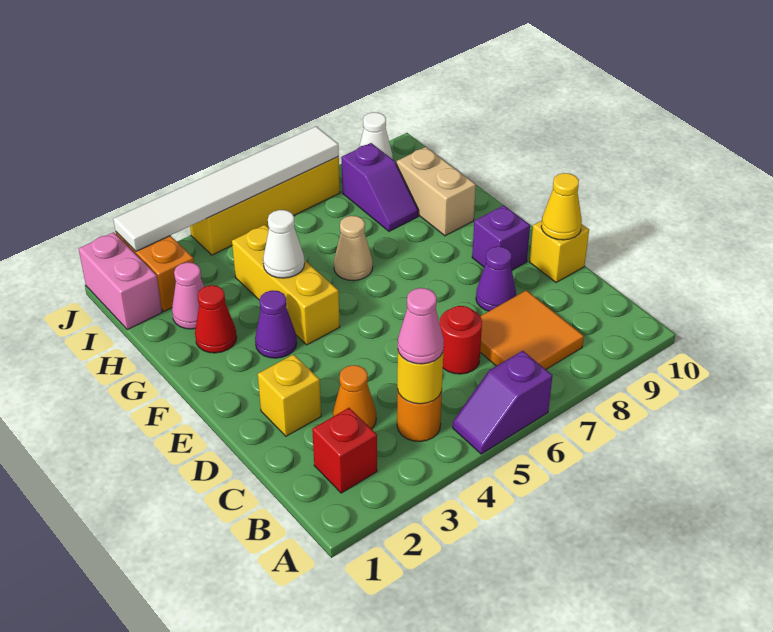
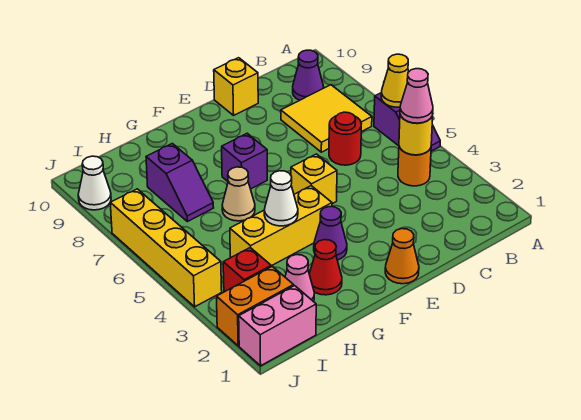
red brick B2 level 1 -> red brick I3 level 1
orange tile B7:C8 level 1 -> yellow tile B7:C8 level 1
orange cone C3 level 1 -> orange cone E1 level 1
yellow brick D2 level 1 -> yellow brick E5 level 1
purple cone D8 level 1 -> purple cone B9 level 1
yellow cone D10 level 2 -> yellow cone A6 level 2
purple brick E9 level 1 -> purple brick F7 level 1
tan brick G9:H9 level 1 -> none
purple slope H8:I8 level 1 top I -> purple slope H7:H8 level 1 top 8
white tile J2:J7 level 2 -> none

